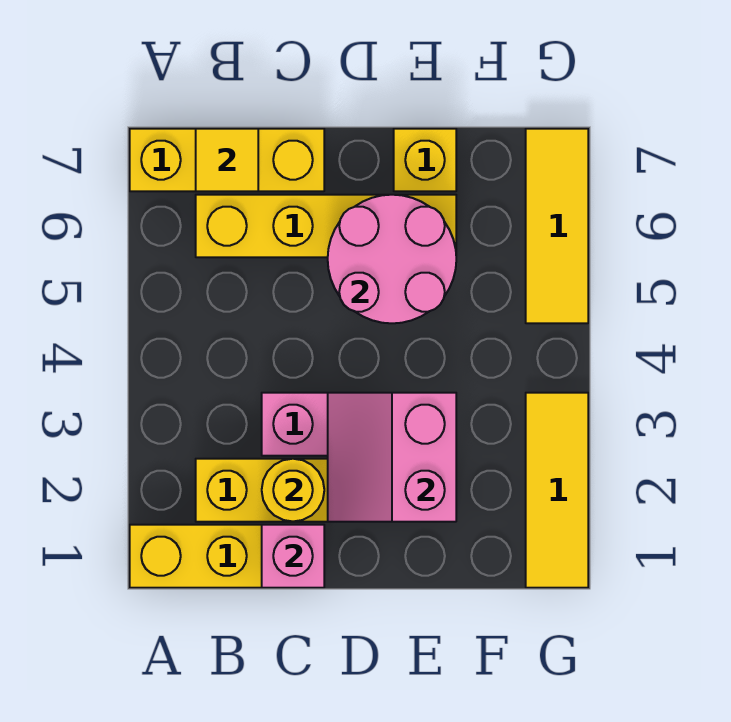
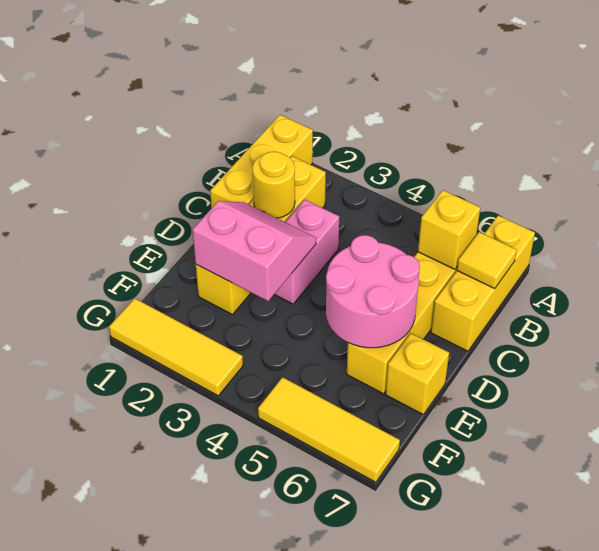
none -> yellow brick B6 level 2
pink brick C1 level 2 -> none

